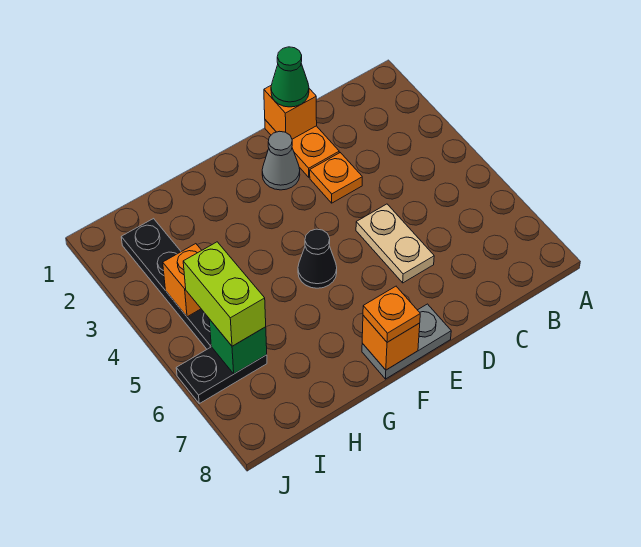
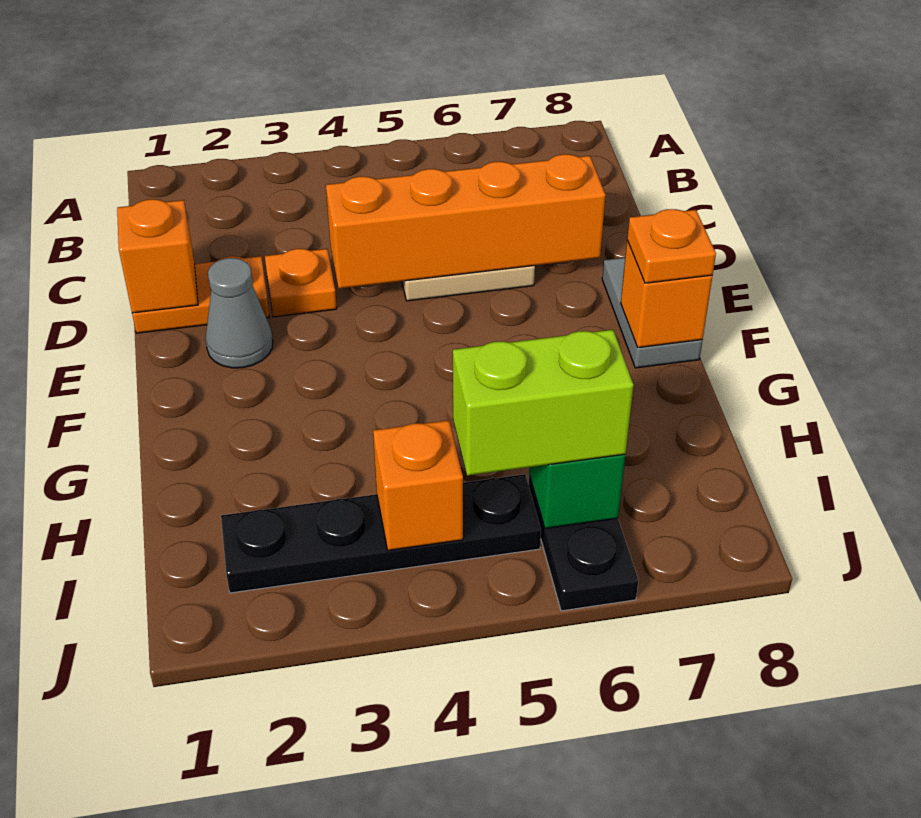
green cone D1 level 3 -> none
none -> orange brick D4:D7 level 2
black cone F5 level 1 -> none

